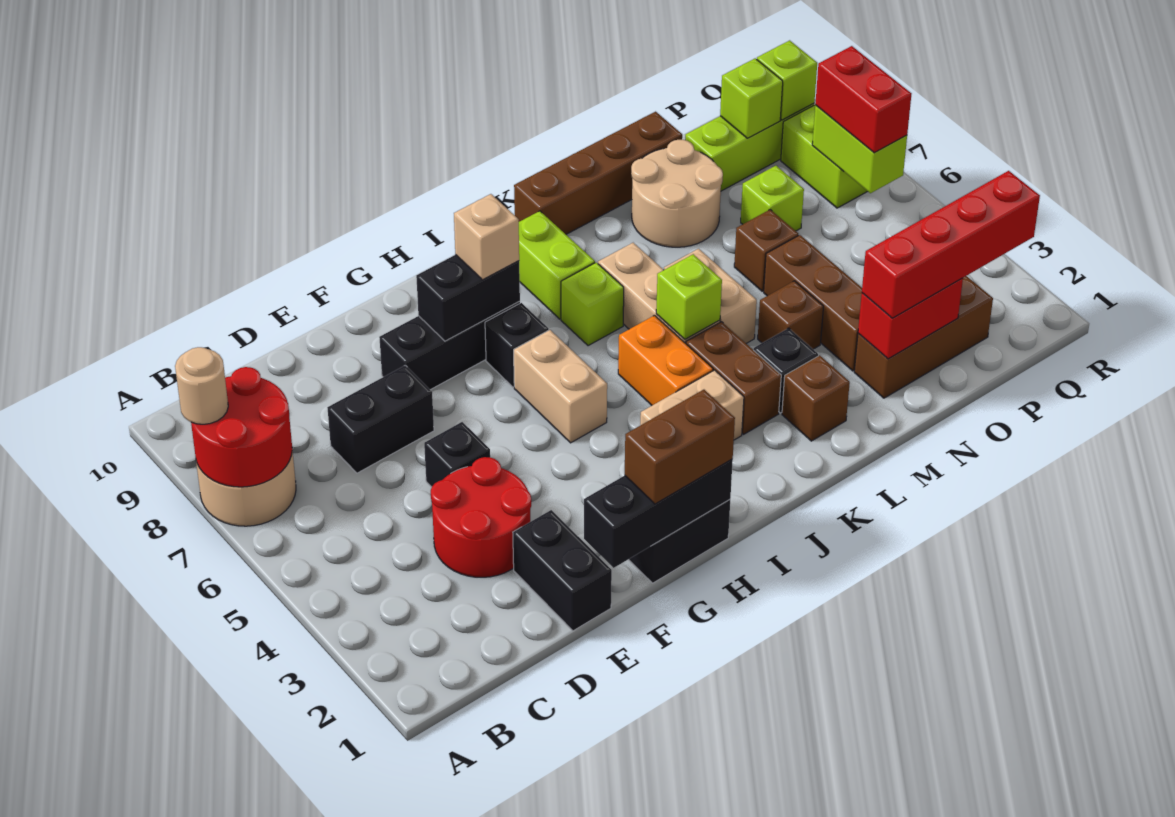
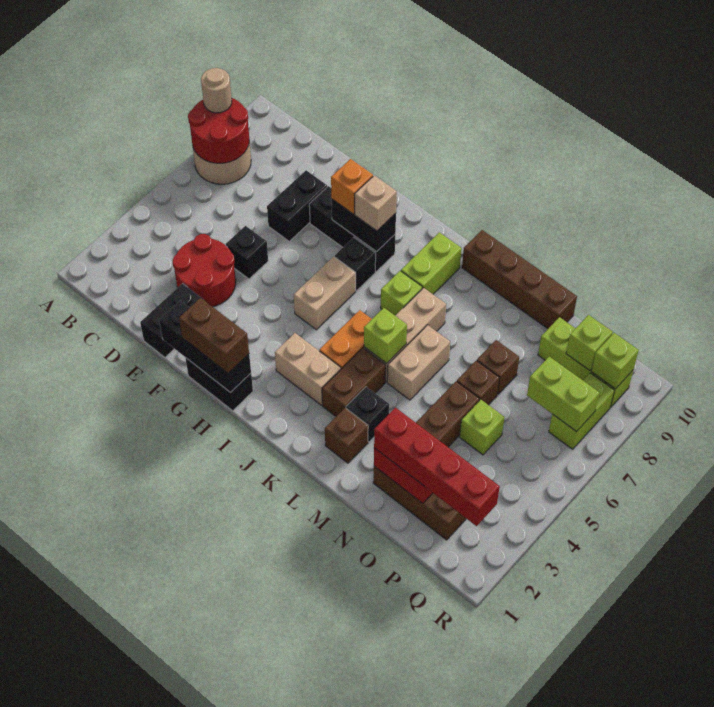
black brick D7:E7 level 1 -> black brick E7:E8 level 1
none -> orange brick G8 level 3
brown brick M4 level 1 -> brown brick N7 level 1
tan round brick M8:N9 level 1 -> none
lime brick O7 level 1 -> lime brick O5 level 1
lime brick Q6:Q7 level 2 -> lime brick P7:Q7 level 2
red brick Q6:Q7 level 3 -> none

